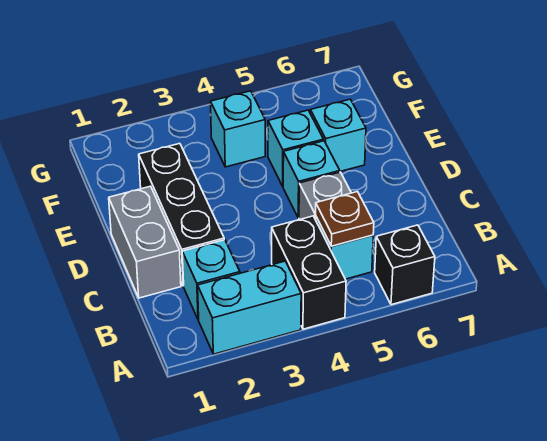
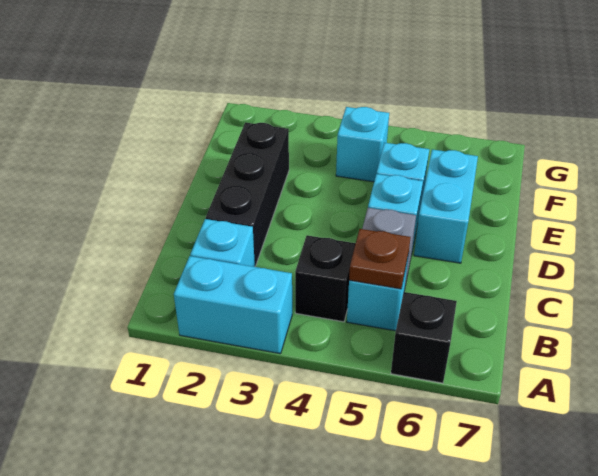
black brick A4:B4 level 1 -> black brick B4 level 1
grey brick C1:D1 level 1 -> none
cyan brick E6 level 1 -> cyan brick D6:E6 level 1

